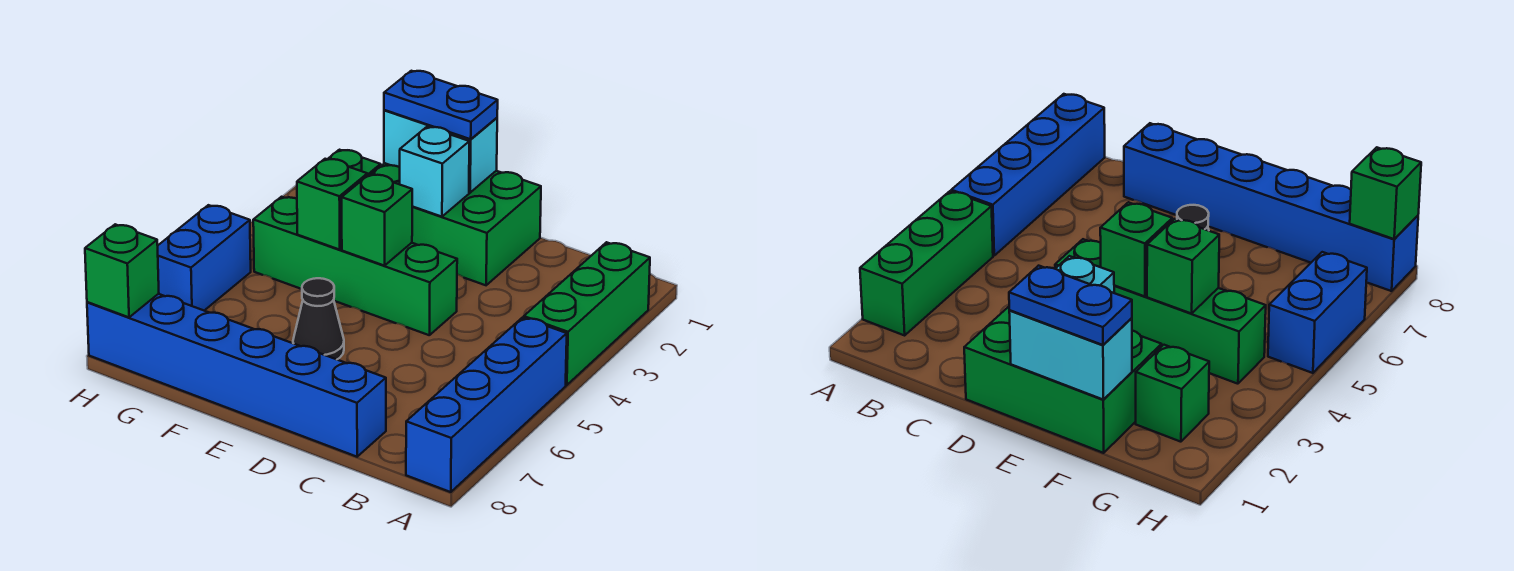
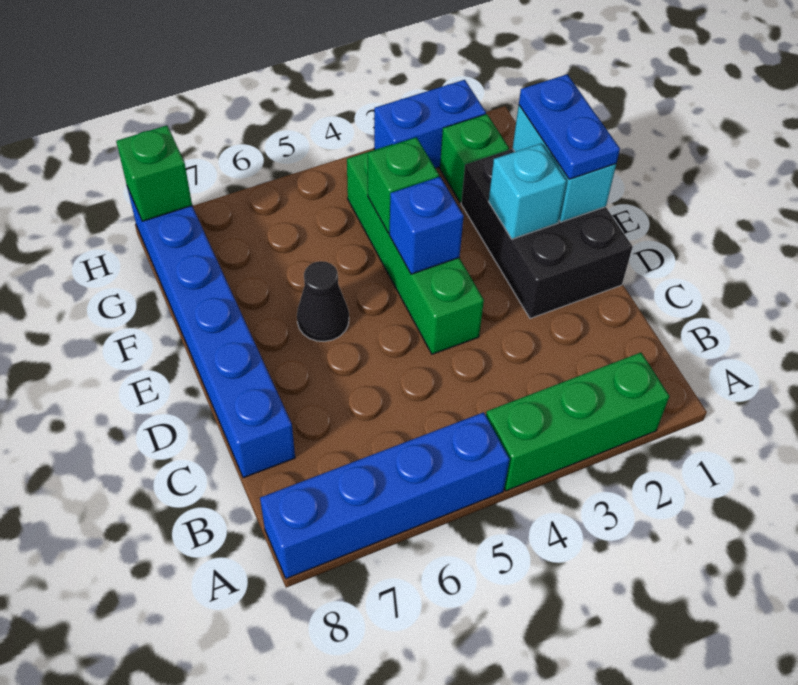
green brick D1:F2 level 1 -> black brick D1:F2 level 1
green brick E4 level 2 -> blue brick E4 level 2
blue brick H5:H6 level 1 -> blue brick H2:H3 level 1

